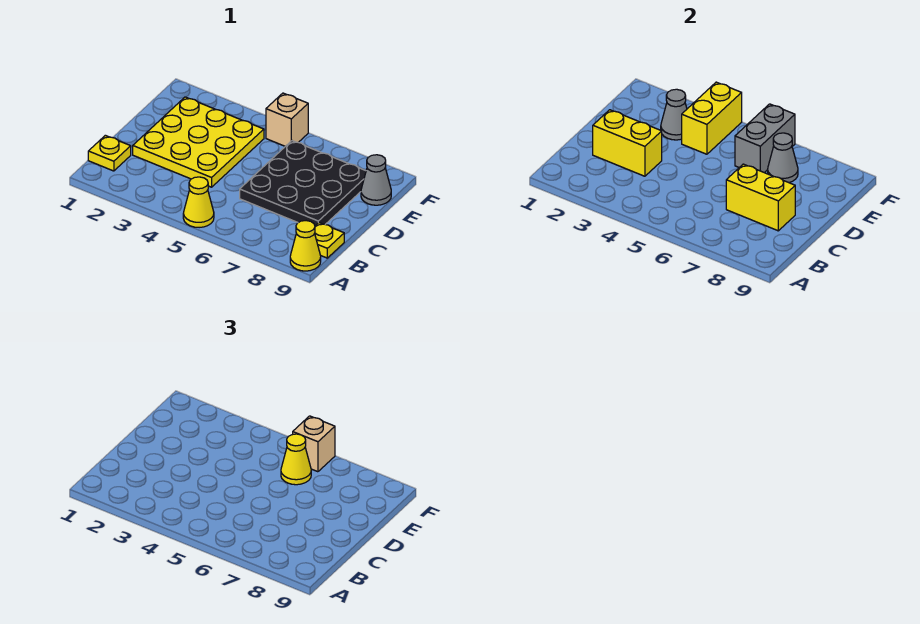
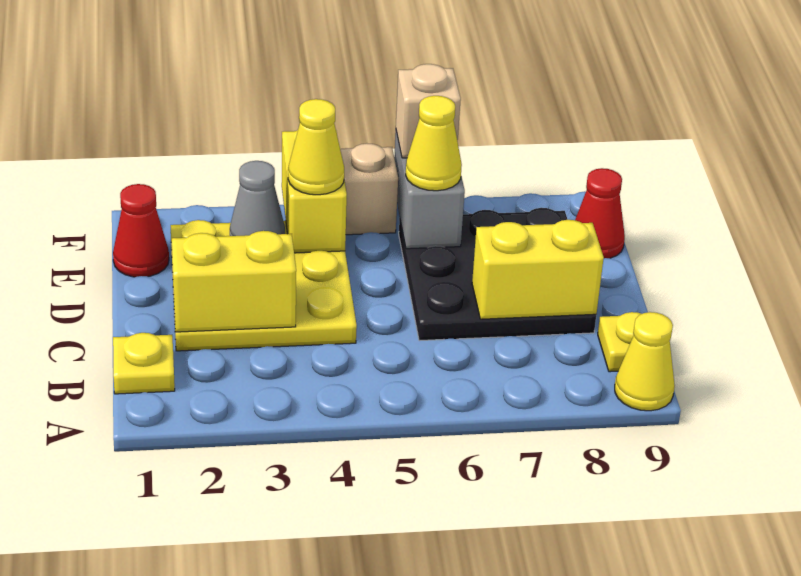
yellow cone A5 level 1 -> yellow cone E4 level 3
none -> red cone E1 level 1
grey cone E7 level 2 -> none
grey cone E9 level 1 -> red cone E9 level 1

